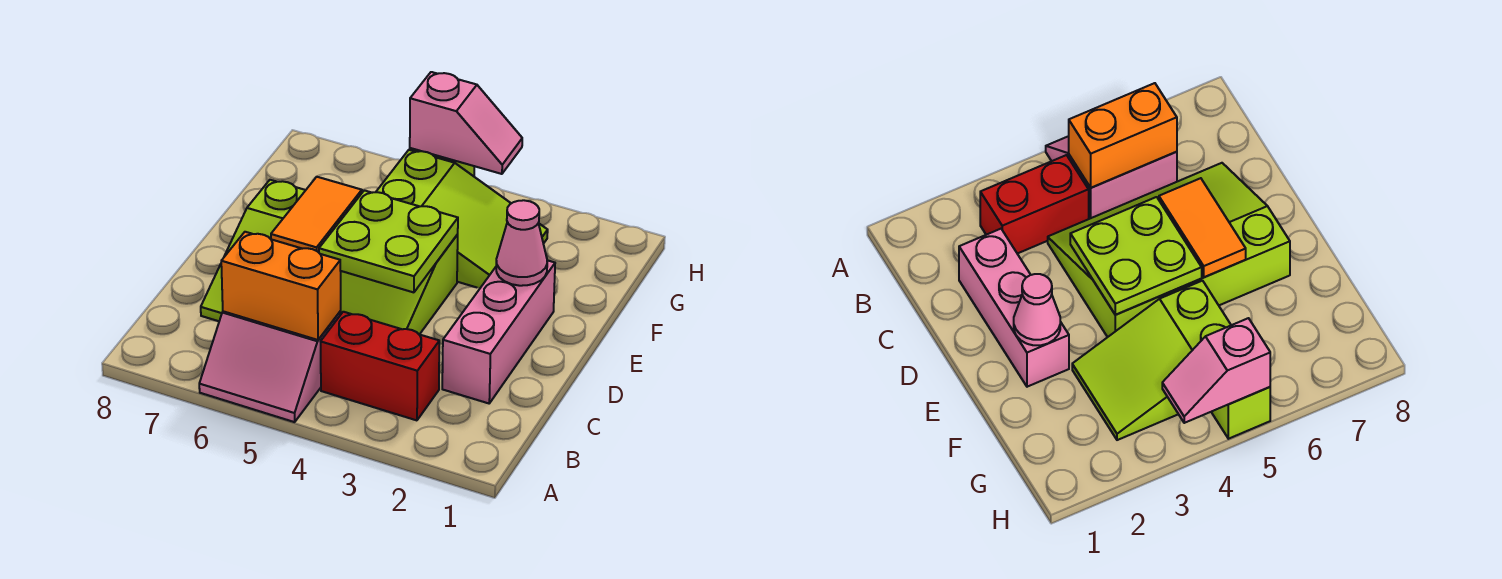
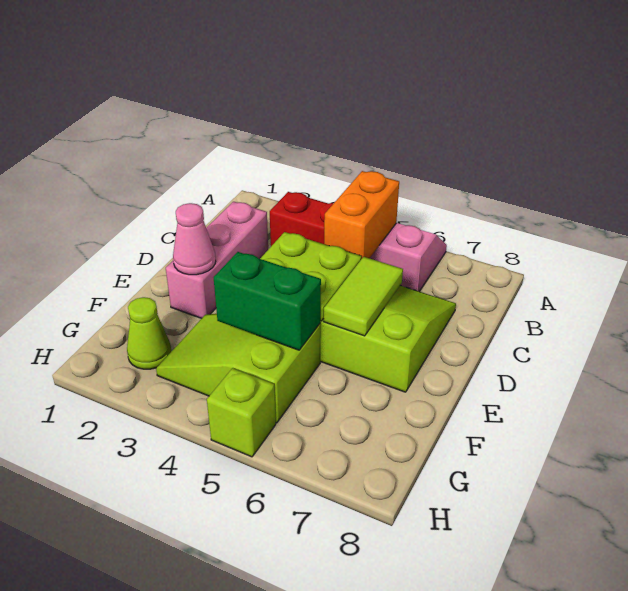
orange brick B5:B6 level 2 -> orange brick B5:C5 level 2
orange tile D6:E6 level 2 -> lime tile D6:E6 level 2
none -> green brick F4:F5 level 2
none -> lime cone G2 level 1
pink slope H4:H5 level 2 top 5 -> none

